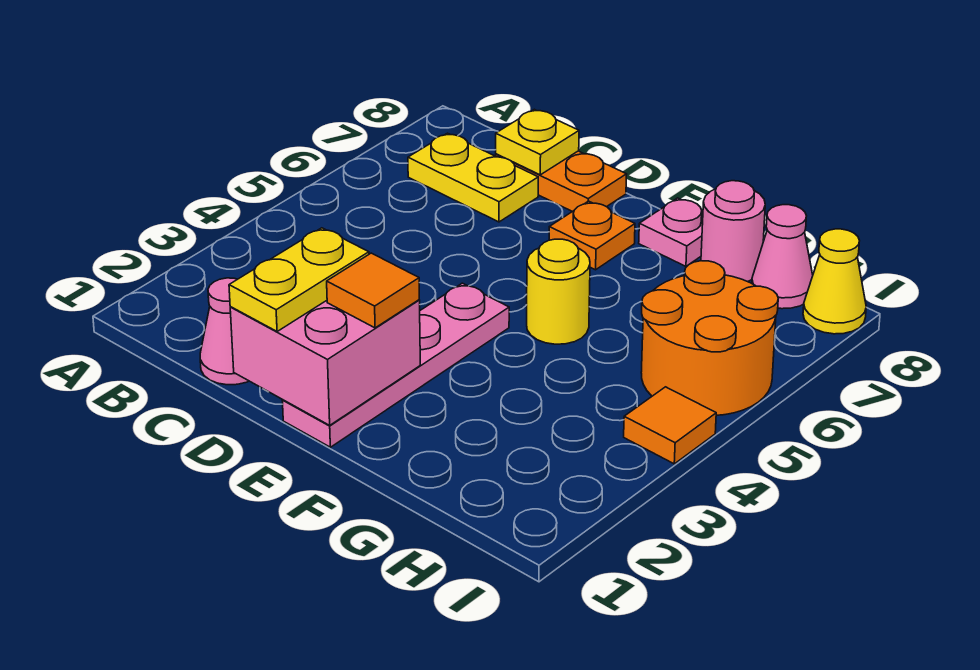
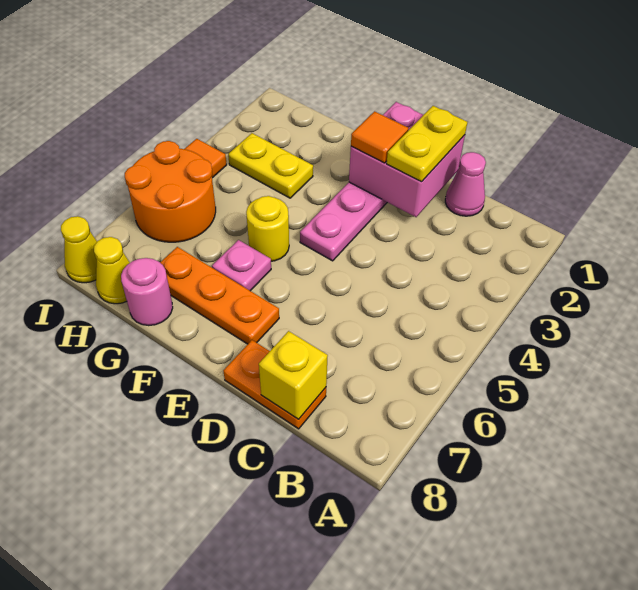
yellow plate B7:C7 level 1 -> yellow plate G3:H3 level 1
yellow plate C8 level 2 -> yellow brick C8 level 2
orange plate E7 level 1 -> orange plate E7:G7 level 1
pink plate F8 level 1 -> pink plate F6 level 1
pink cone H8 level 1 -> yellow cone H8 level 1

